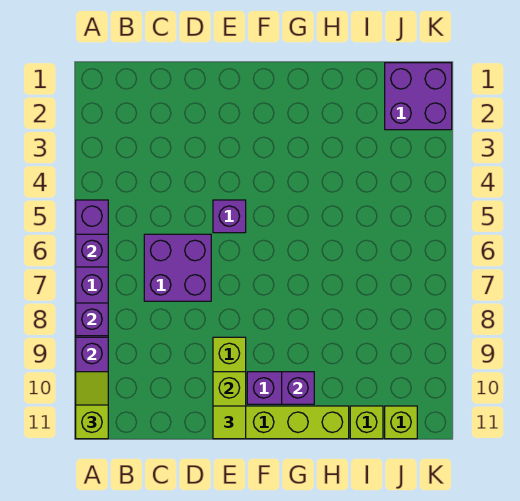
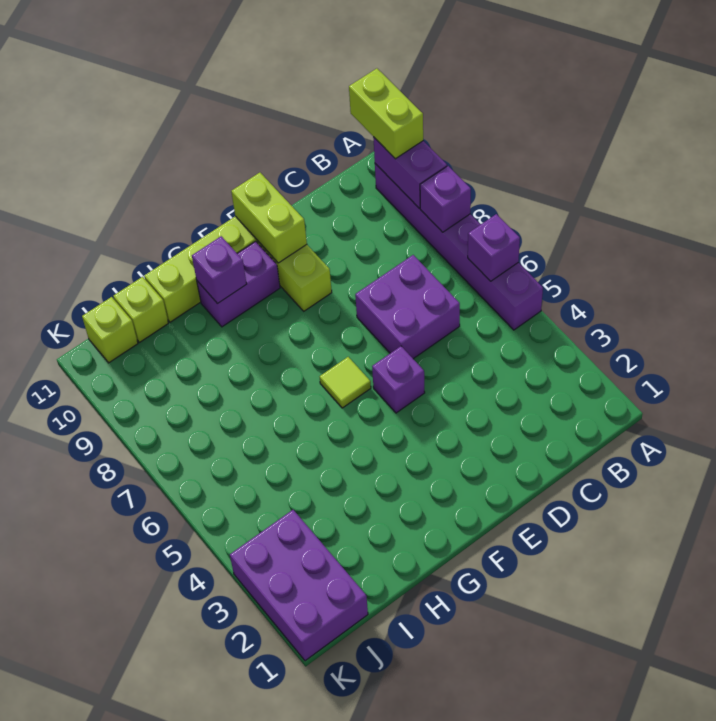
lime slope A10:A11 level 3 top 11 -> lime brick A10:A11 level 3
lime tile E11 level 3 -> lime tile F6 level 1
purple brick J1:K2 level 1 -> purple brick J1:K3 level 1

